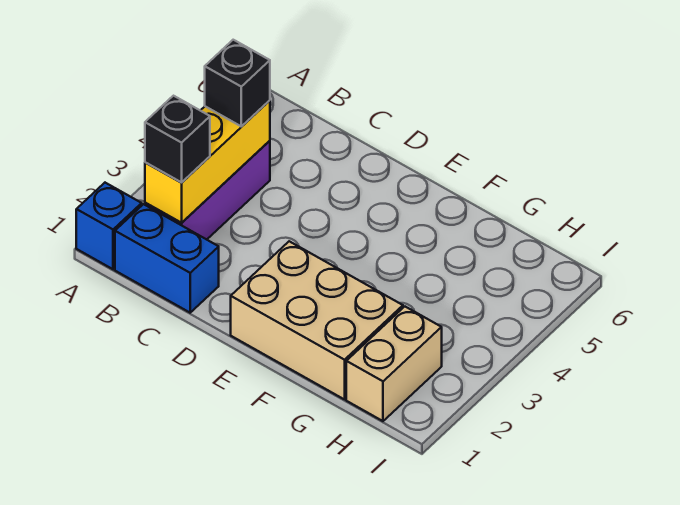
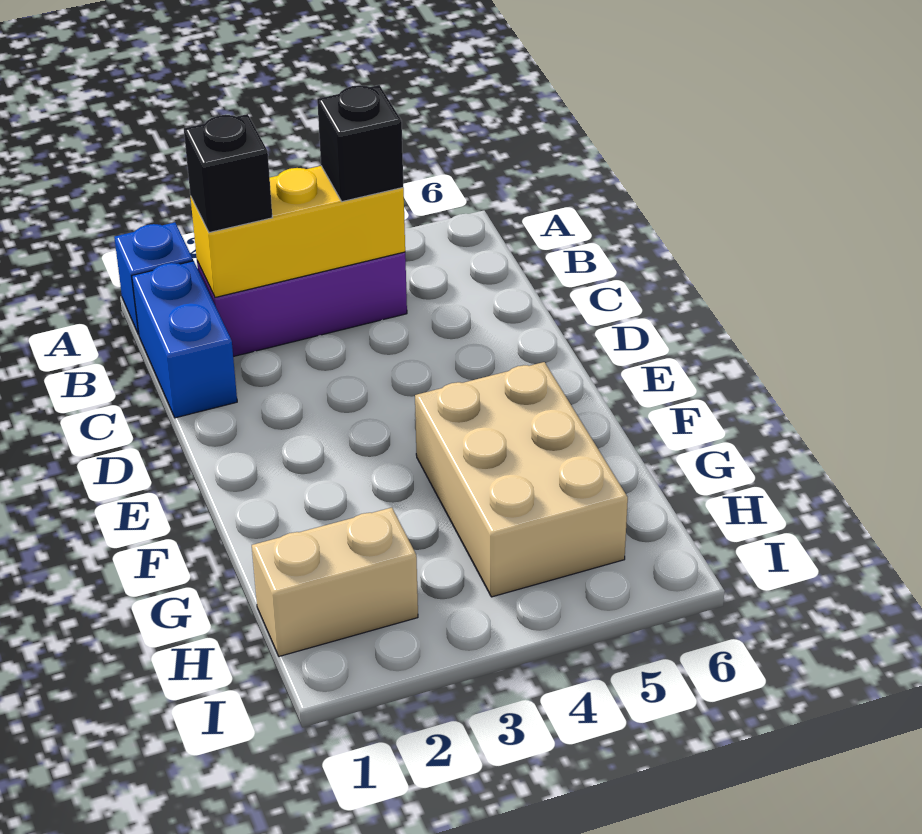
tan brick E1:G2 level 1 -> tan brick F4:H5 level 1

